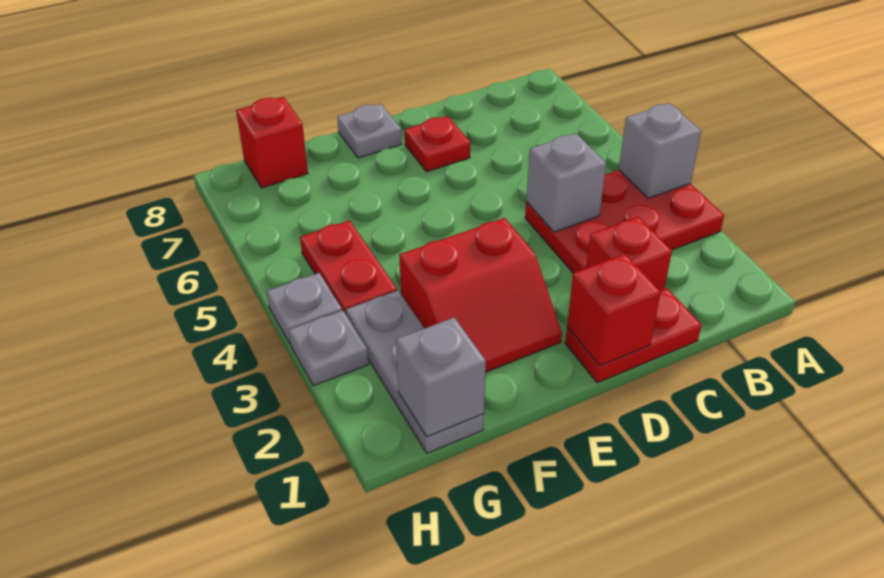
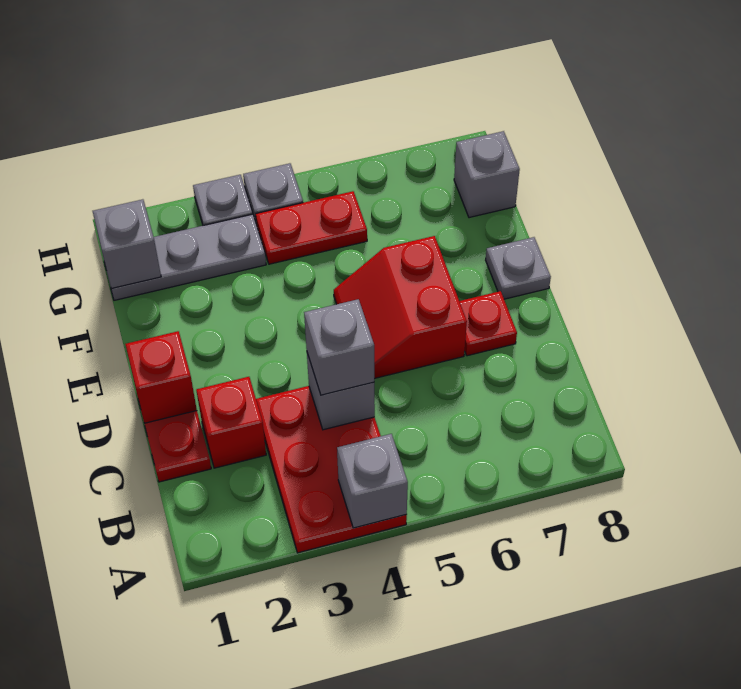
none -> grey brick C4 level 3
red slope E2:F3 level 1 top 3 -> red slope D5:E6 level 1 top 6
red brick G8 level 1 -> grey brick G8 level 1

